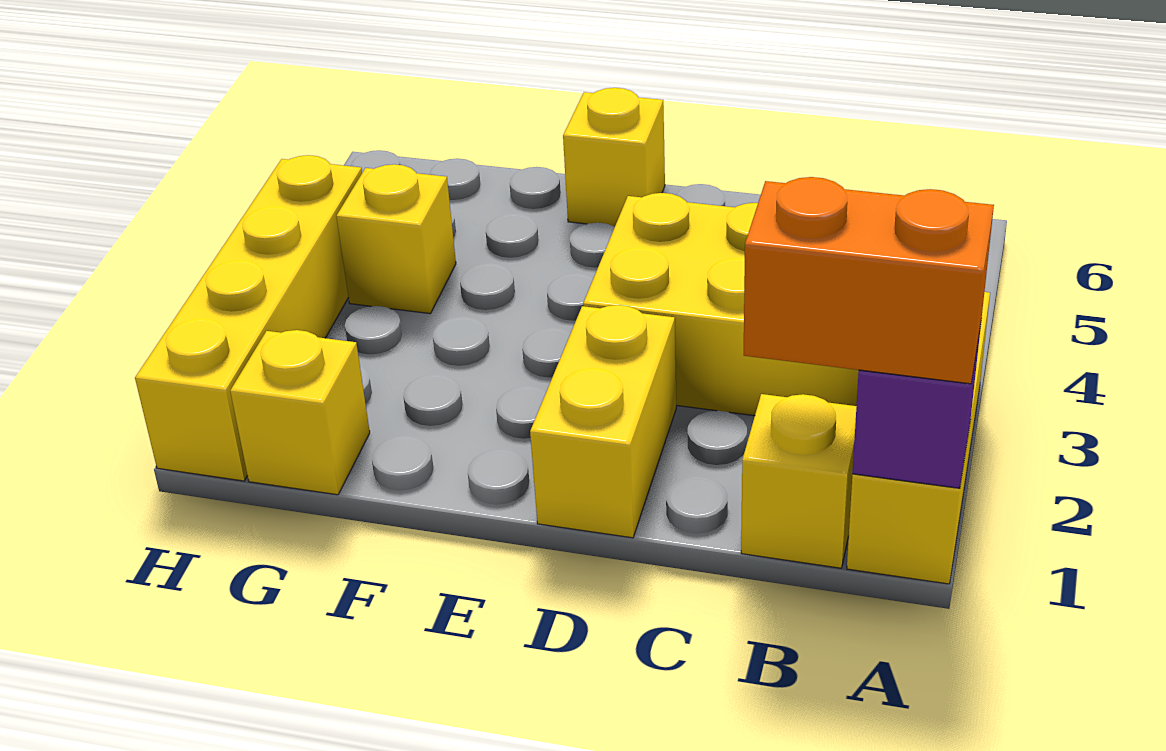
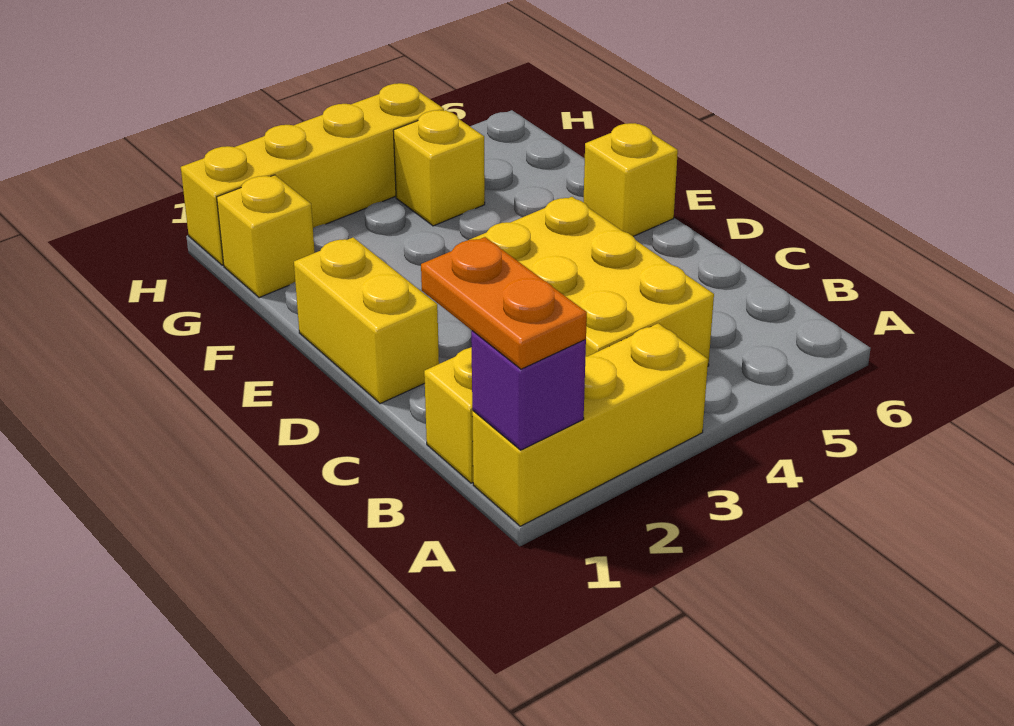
orange brick A1:B1 level 3 -> orange plate A1:B1 level 3
yellow brick D1:D2 level 1 -> yellow brick D1:E1 level 1

